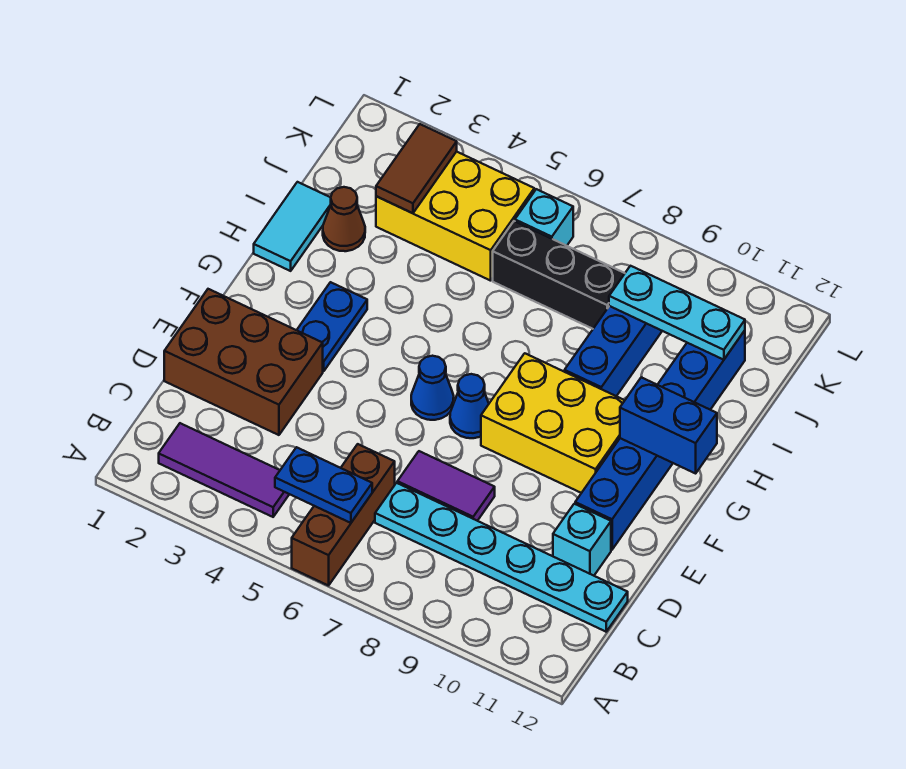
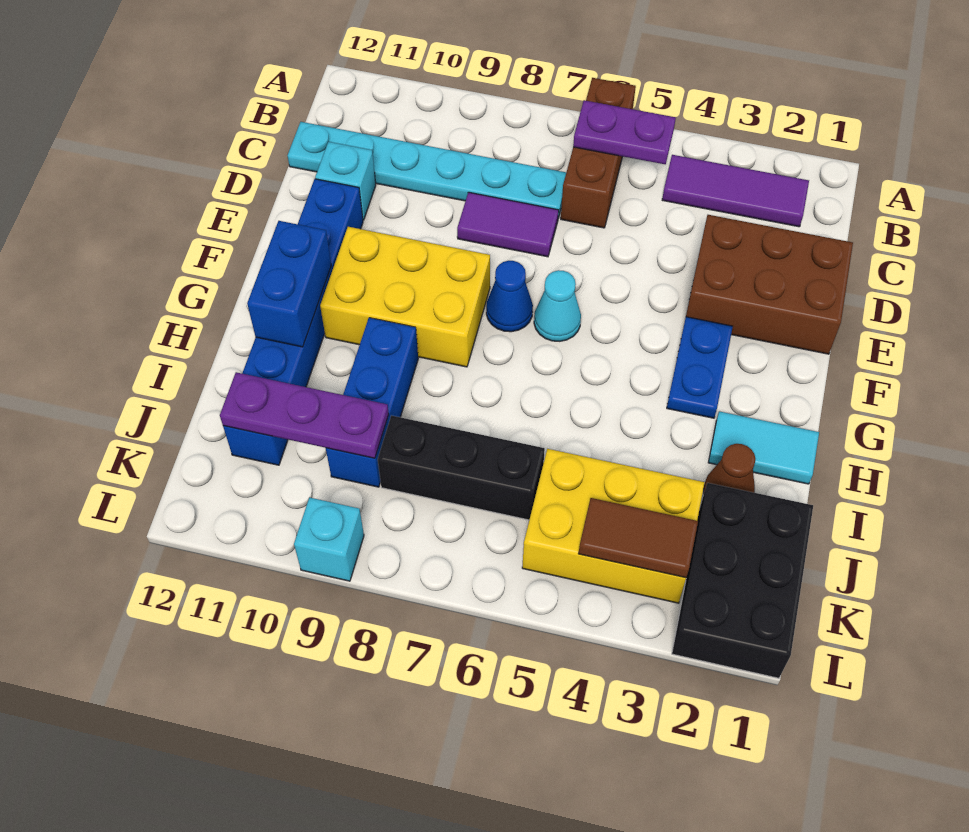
blue plate B5:B6 level 2 -> purple plate B5:B6 level 2
blue cone F6 level 1 -> cyan cone F6 level 1
blue brick G11:G12 level 2 -> blue brick G11:H11 level 2
cyan tile H1:I1 level 1 -> cyan tile H1:H2 level 1
none -> black brick J1:L2 level 1
brown tile J3:K3 level 2 -> brown tile K3:K4 level 2
cyan plate J9:J11 level 2 -> purple plate J9:J11 level 2
cyan brick K6 level 1 -> cyan brick L9 level 1

